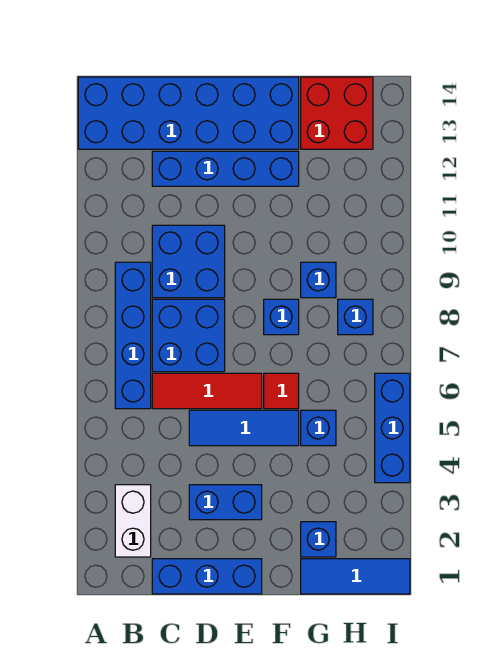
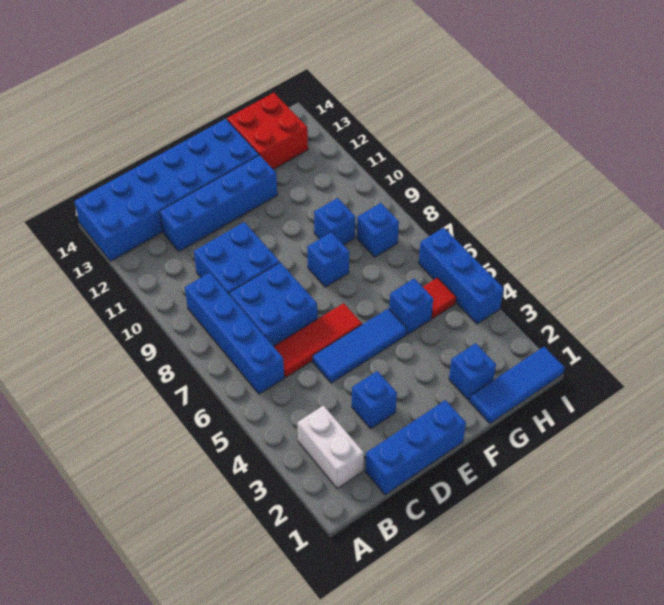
blue brick D3:E3 level 1 -> blue brick D3 level 1
red tile F6 level 1 -> red tile H5 level 1

